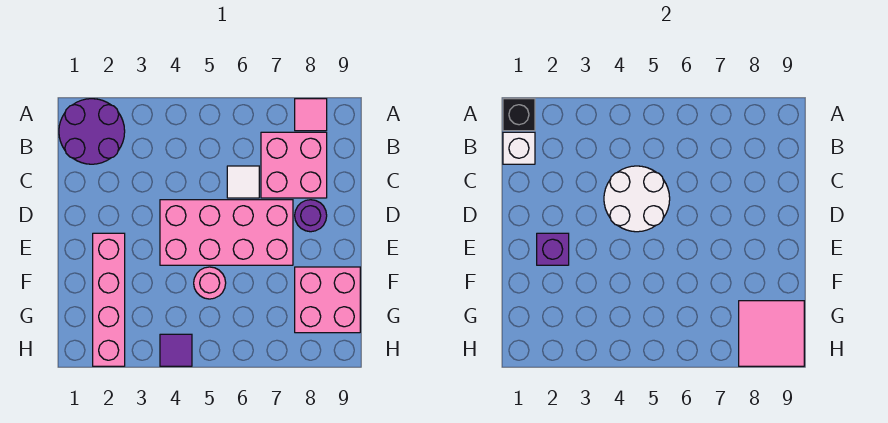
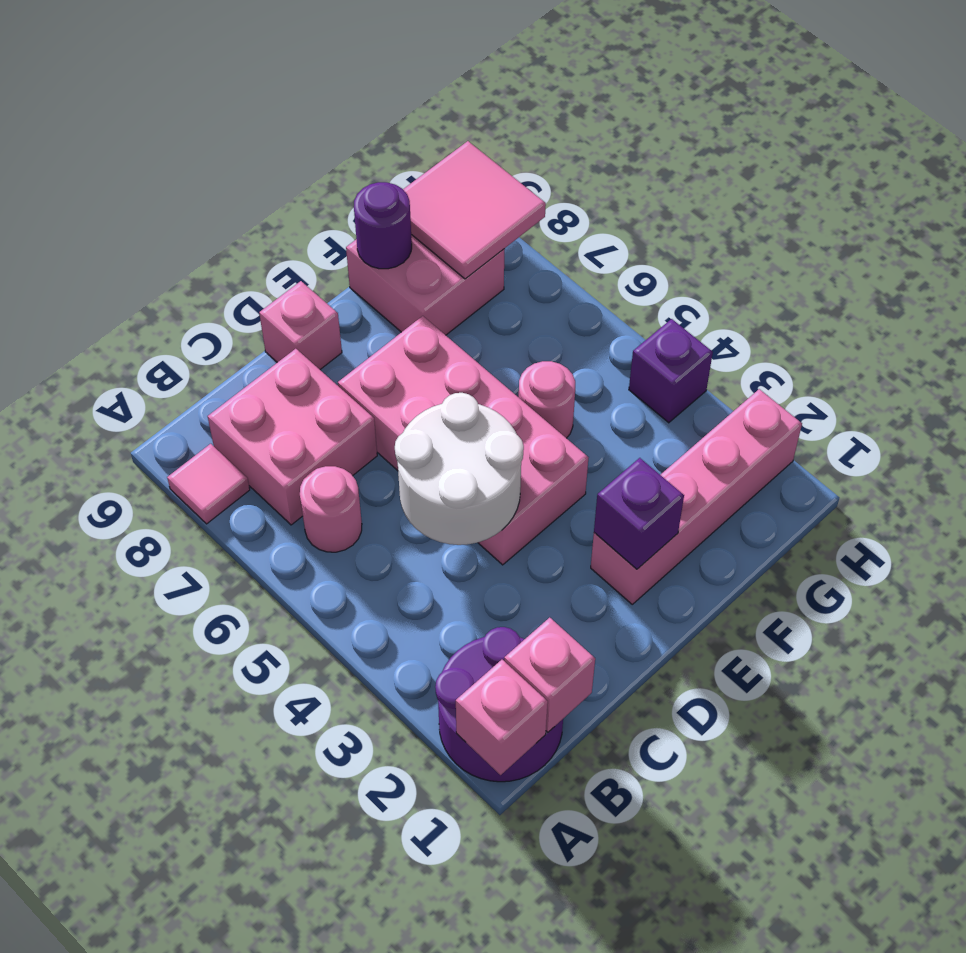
black brick A1 level 2 -> pink brick A1 level 2
white brick B1 level 2 -> pink brick B1 level 2
none -> pink round brick B6 level 1
white tile C6 level 1 -> none
purple round brick D8 level 1 -> purple round brick F9 level 2
none -> pink brick D9 level 1
purple tile H4 level 1 -> purple brick H4 level 1

